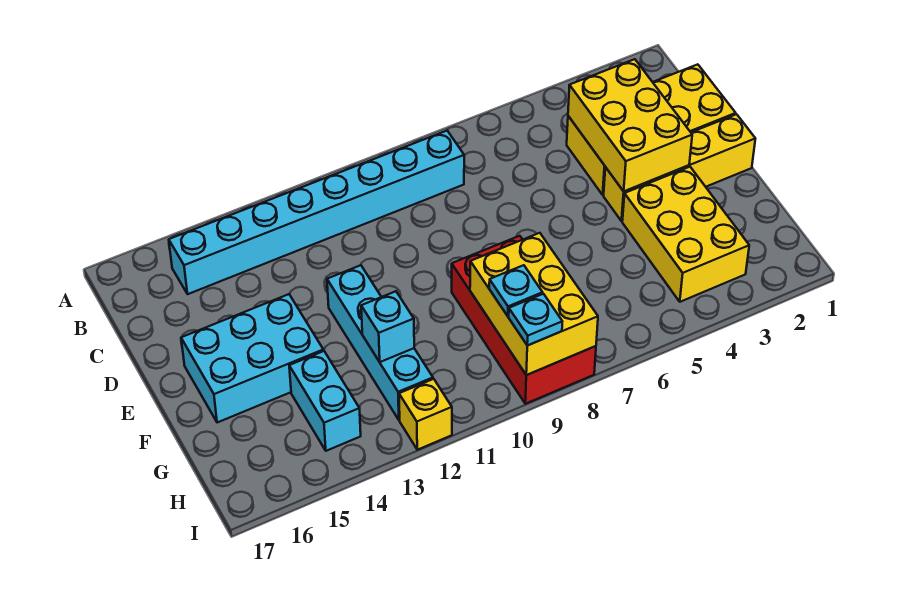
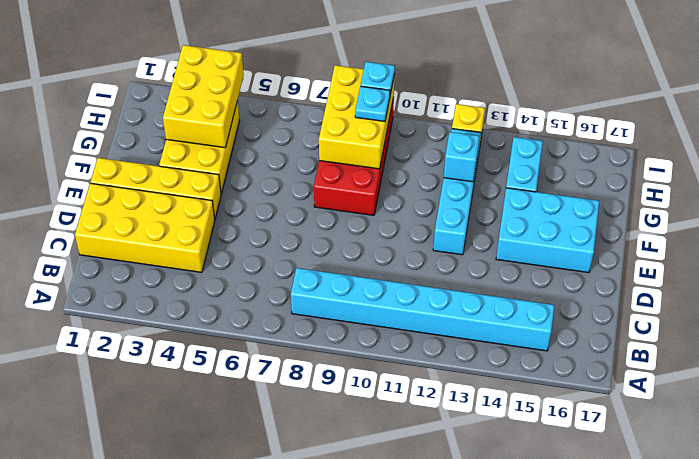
yellow brick C3:E4 level 2 -> yellow brick G3:I4 level 2

